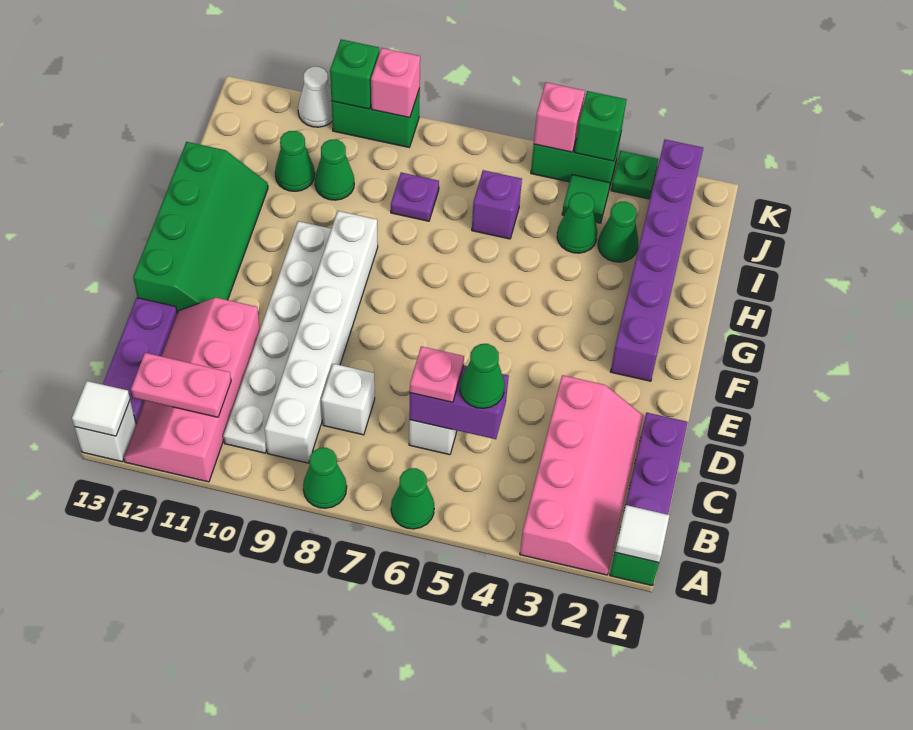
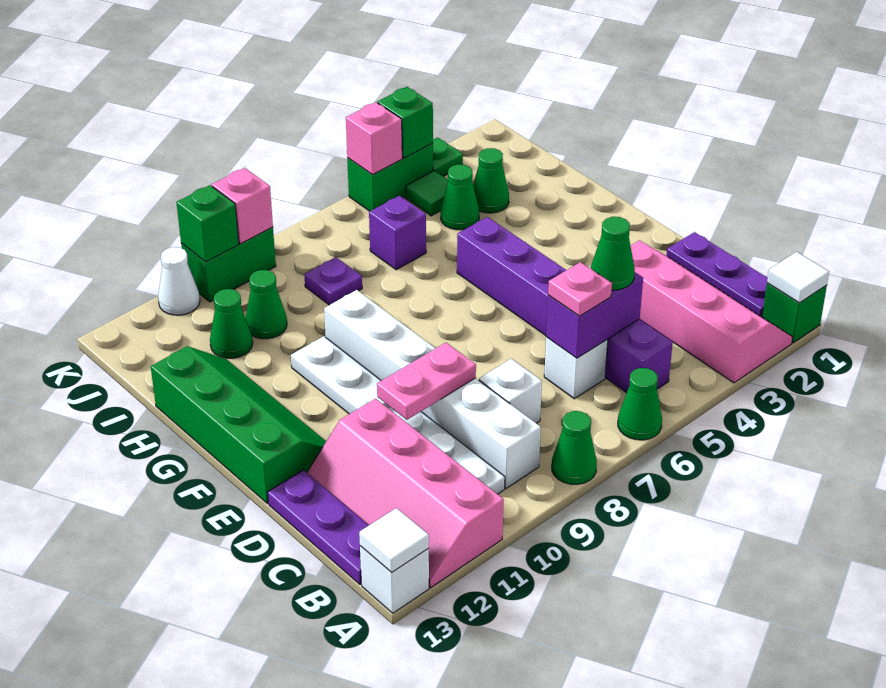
pink plate B11:B12 level 2 -> pink plate D9:D10 level 2
purple brick F2:K2 level 1 -> purple brick B5:G5 level 1

